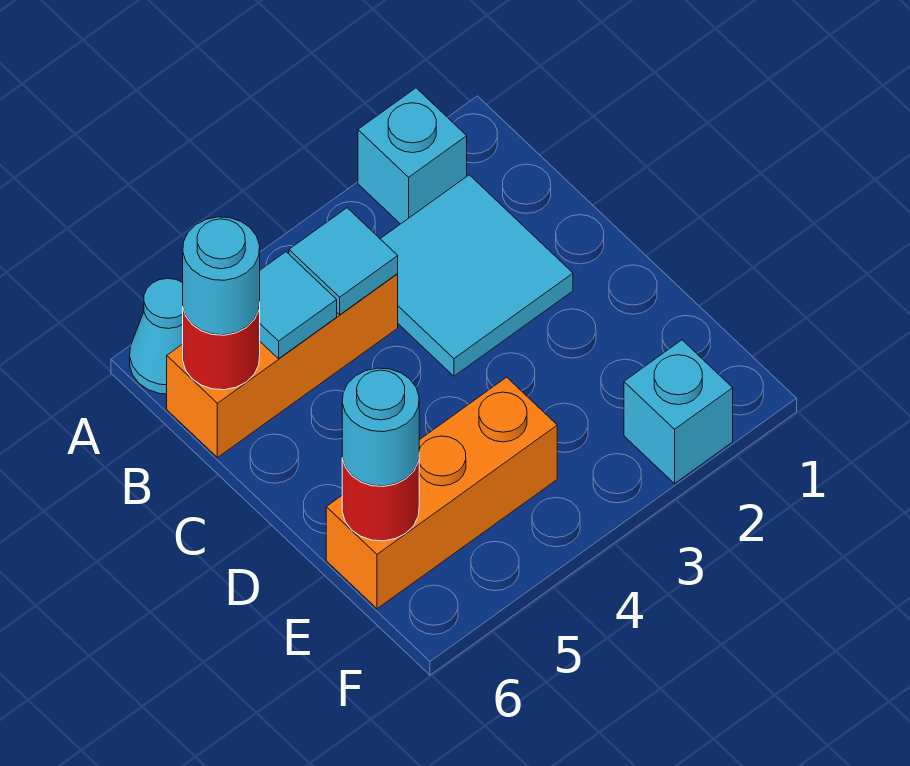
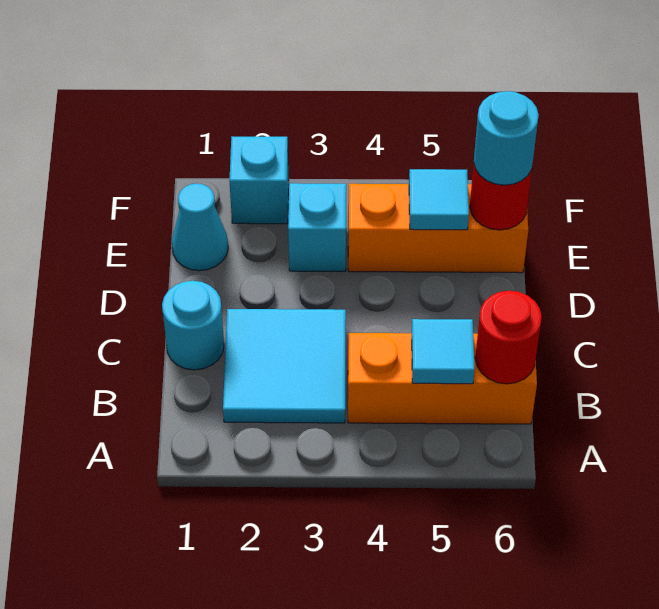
cyan brick A2 level 1 -> cyan brick E3 level 1
cyan cone A6 level 1 -> cyan cone E1 level 1
cyan tile B4 level 2 -> cyan tile E5 level 2
cyan round brick B6 level 3 -> cyan round brick C1 level 1

